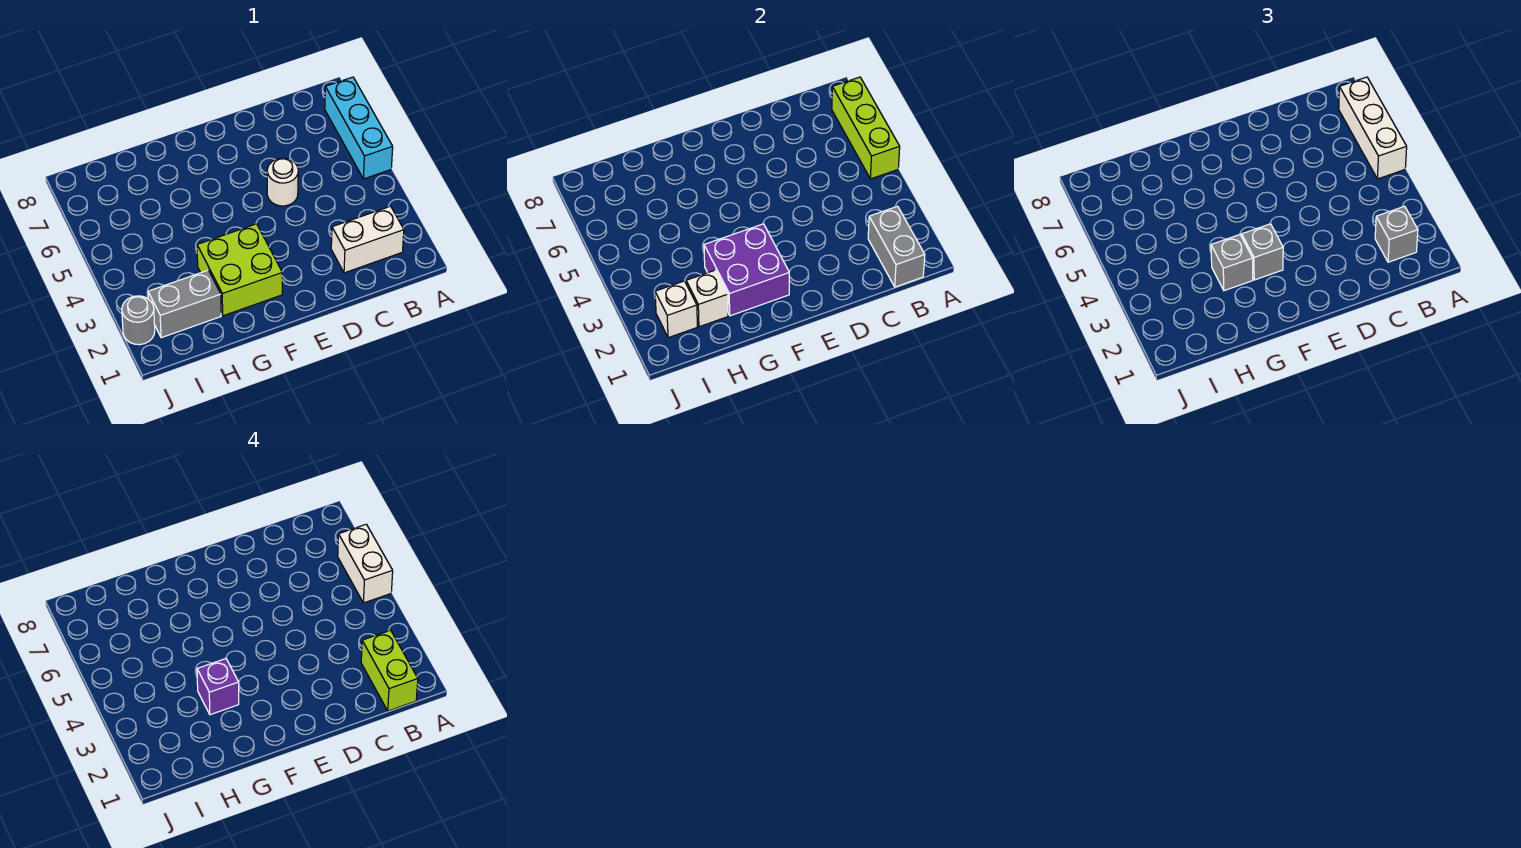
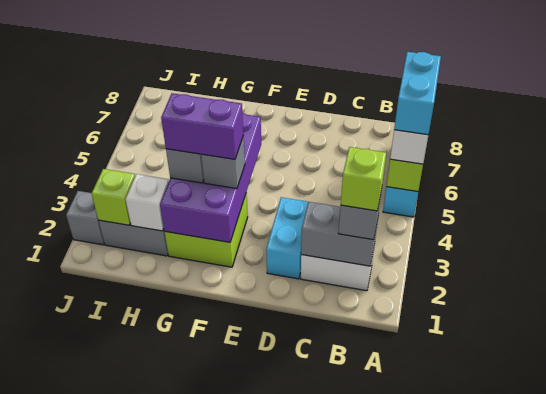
white brick A5:A6 level 4 -> cyan brick A5:A6 level 4
grey brick B1:B2 level 2 -> grey brick B2:C2 level 2
lime brick B1:B2 level 4 -> lime brick B2 level 4
none -> cyan brick D2:D3 level 1
white round brick D5 level 1 -> none
purple brick F2:G3 level 2 -> purple brick F2:G5 level 2
purple brick G3 level 4 -> purple brick F3:G3 level 4
white brick I2 level 2 -> lime brick I2 level 2
grey round brick J2 level 1 -> grey brick J2 level 1

